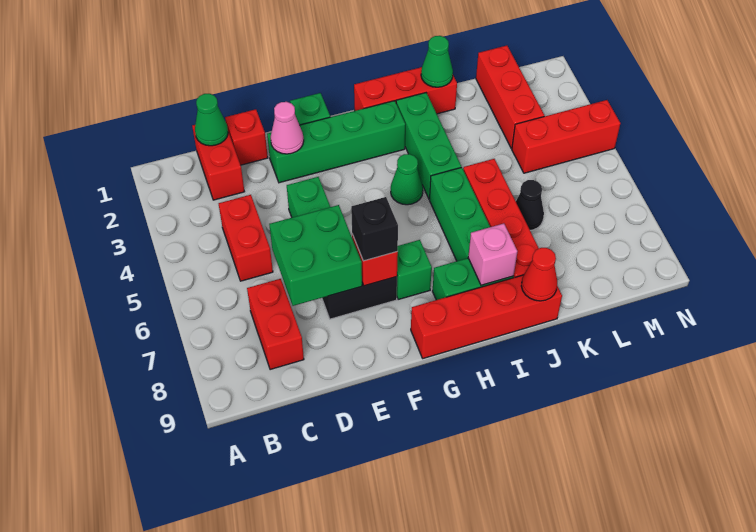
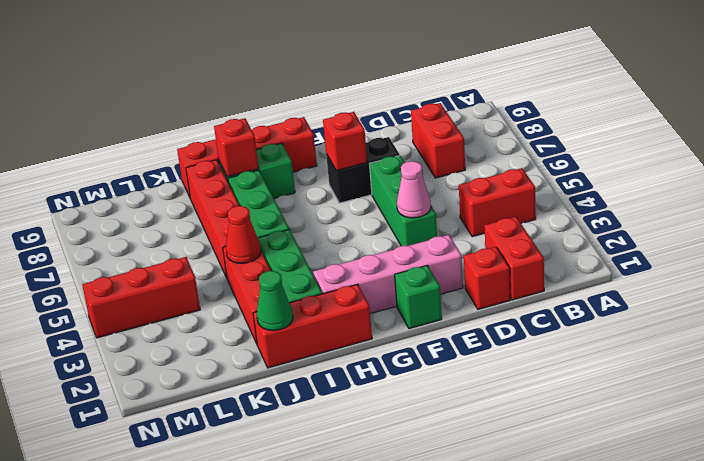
green cone C1 level 2 -> none
red brick C4:C5 level 1 -> red brick B4:C4 level 1
green brick D6:E7 level 2 -> none
green brick E2:H2 level 1 -> pink brick E2:H2 level 1
pink cone E2 level 2 -> pink cone E4 level 2
black brick F7 level 3 -> none
green brick G7 level 1 -> none
green cone H4 level 1 -> none
pink brick I8 level 2 -> red brick I8 level 2
red cone J9 level 2 -> red cone J4 level 2
black cone K6 level 1 -> none
red brick L1:L3 level 1 -> red brick J2:J4 level 1

